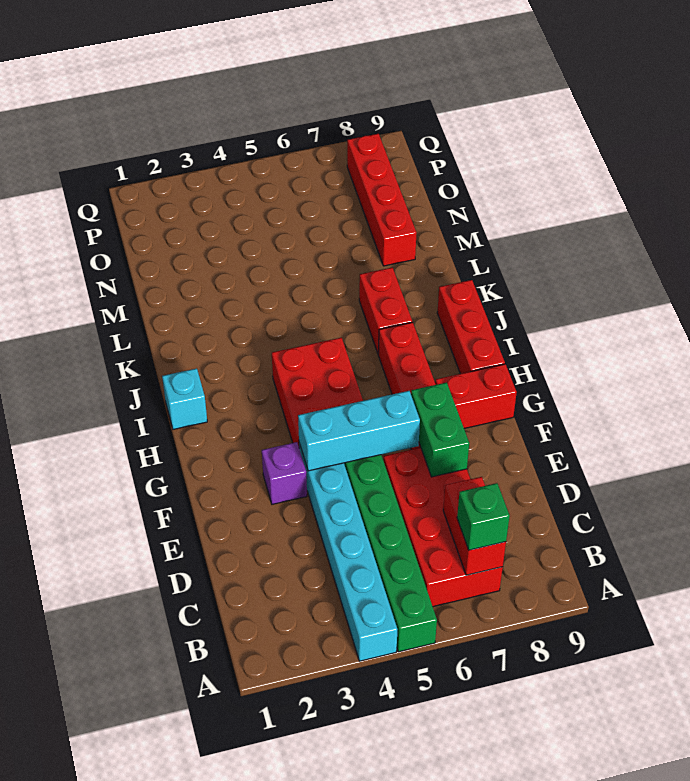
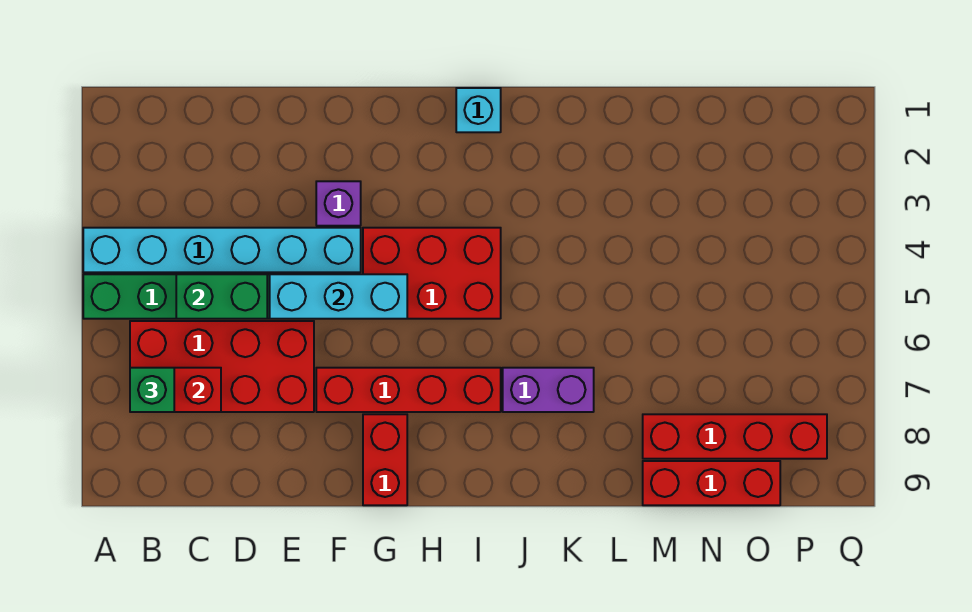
green brick E7:F7 level 2 -> green brick C5:D5 level 2
cyan brick F4:F6 level 2 -> cyan brick E5:G5 level 2
red brick H9:J9 level 1 -> red brick M9:O9 level 1
red brick J7:K7 level 1 -> purple brick J7:K7 level 1

